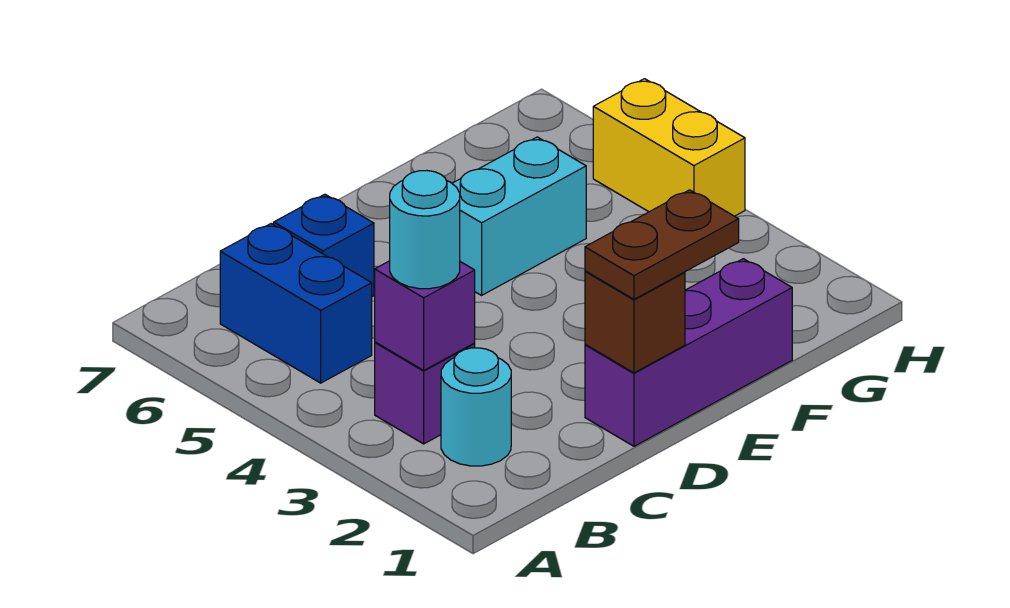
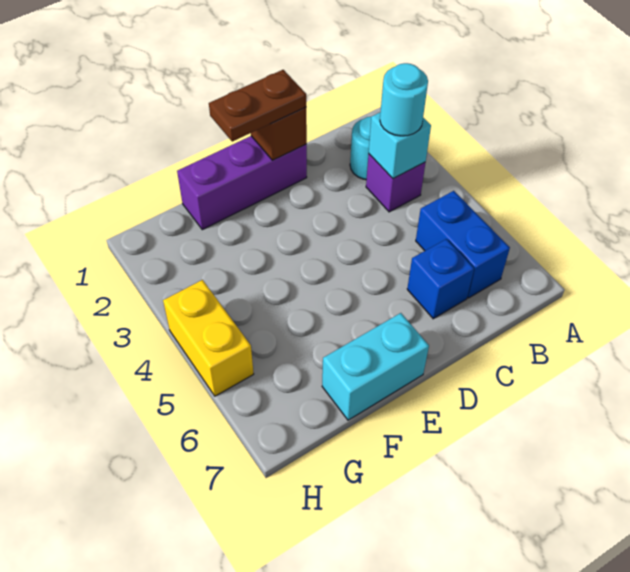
purple brick B3 level 2 -> cyan brick B3 level 2
cyan brick E5:F5 level 1 -> cyan brick E7:F7 level 1

